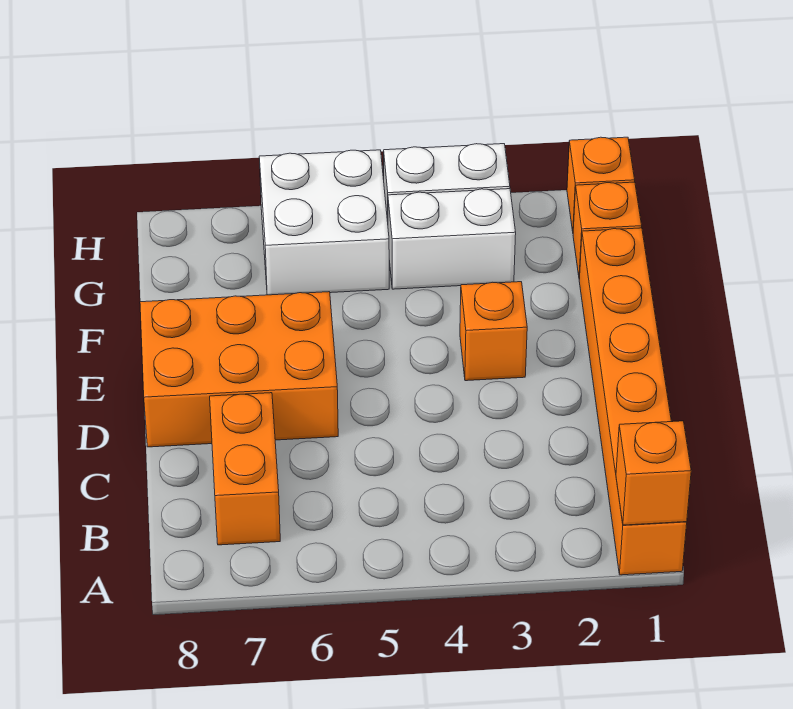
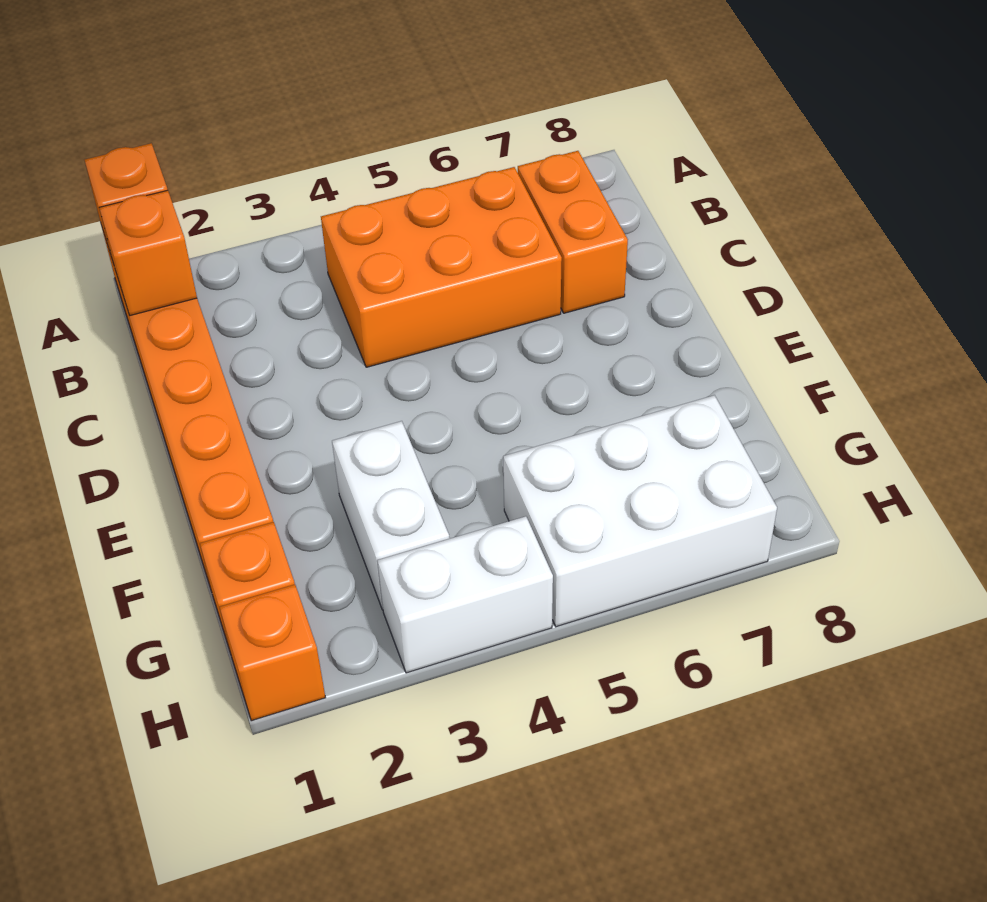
orange brick D6:E8 level 1 -> orange brick B4:C6 level 1
orange brick E3 level 1 -> orange brick B1 level 2
white brick G3:G4 level 1 -> white brick F3:G3 level 1
white brick G5:H6 level 1 -> white brick G5:H7 level 1

